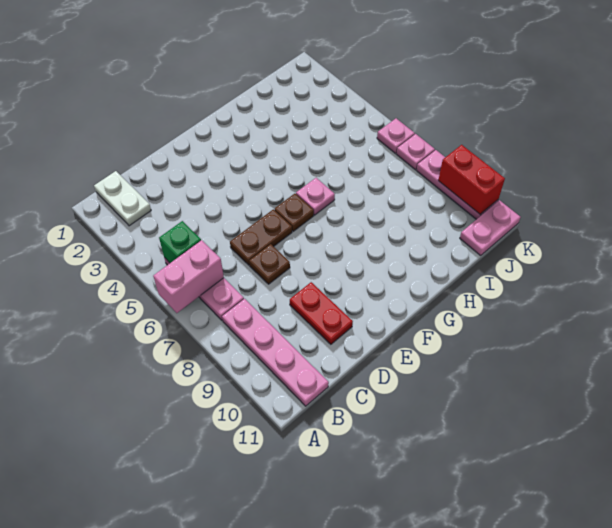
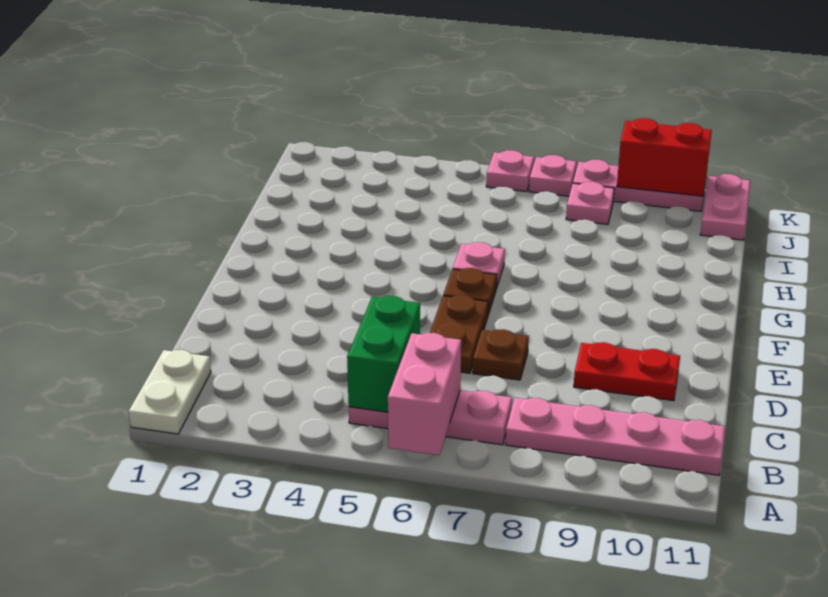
white plate B1:B2 level 1 -> white plate A1:B1 level 1
green brick B5 level 2 -> green brick B5:C5 level 2
none -> pink plate J8 level 1

